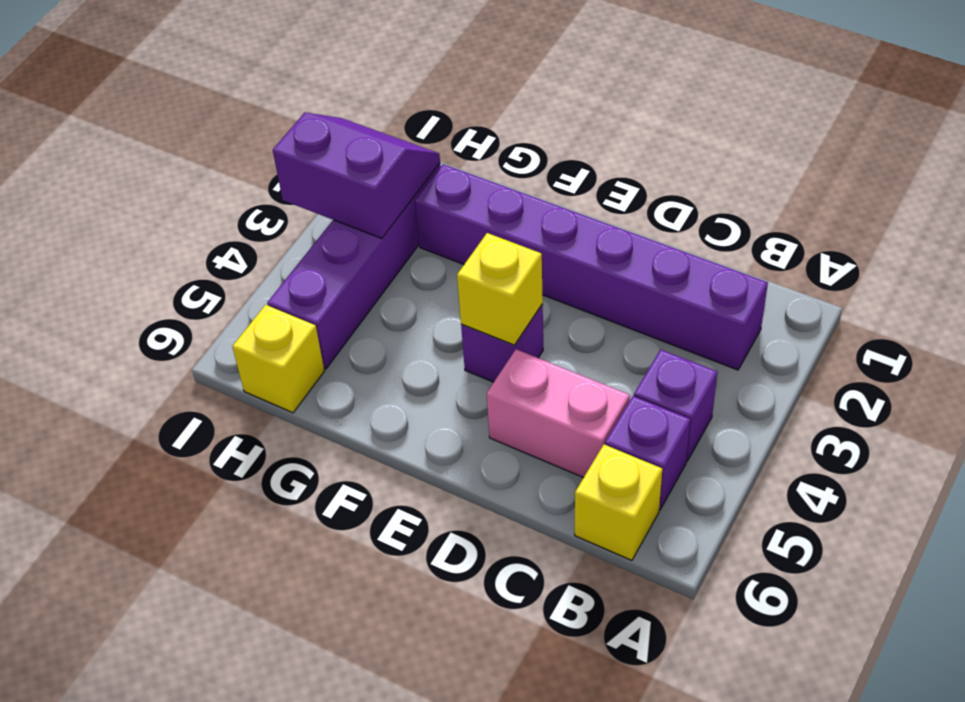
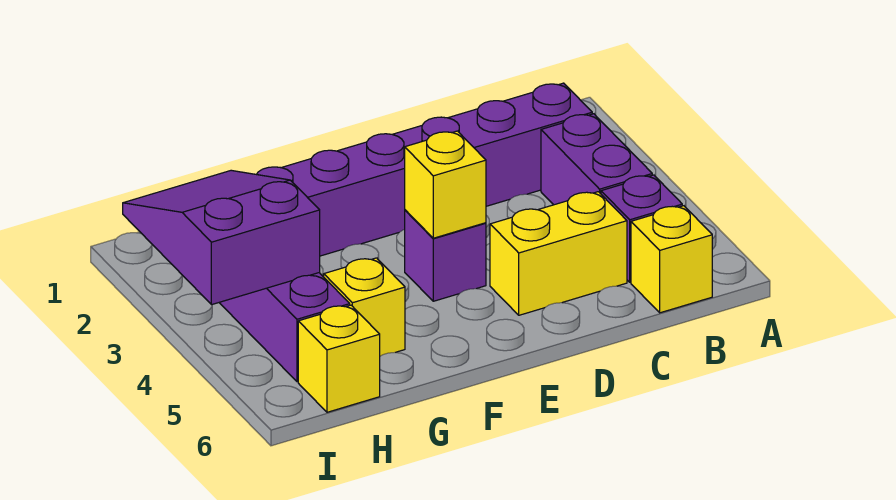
purple brick B4 level 1 -> purple brick B3:B4 level 1
pink brick C5:D5 level 1 -> yellow brick C5:D5 level 1
none -> yellow brick G5 level 1
purple slope H2:I3 level 2 top 3 -> purple slope H2:I4 level 2 top 4

